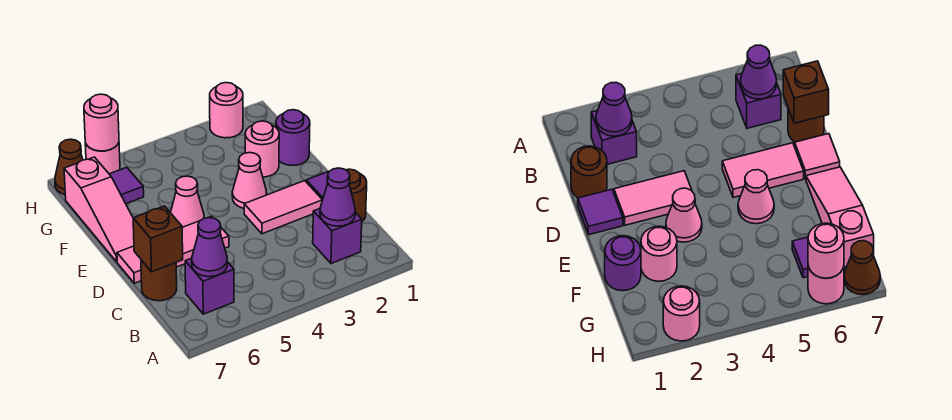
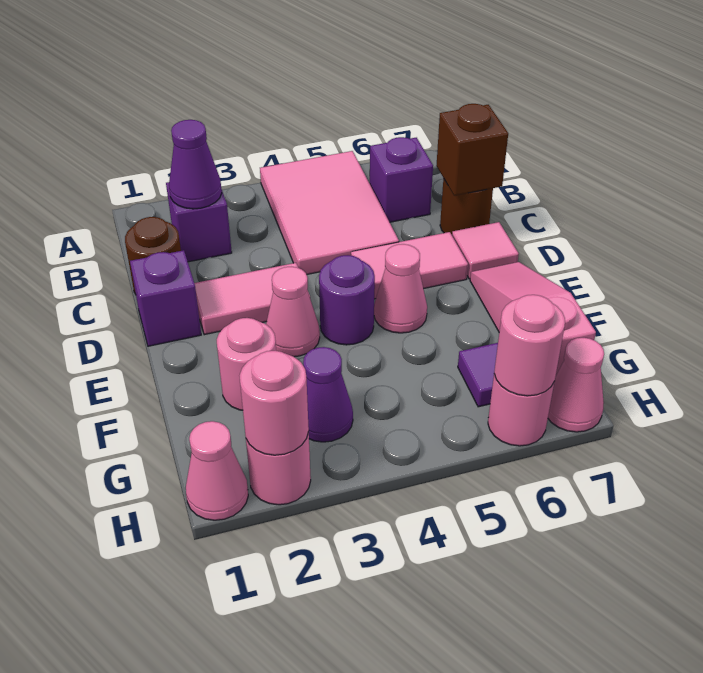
none -> pink tile A4:C5 level 1
purple cone B6 level 2 -> purple cone G3 level 1
purple tile D1 level 1 -> purple brick D1 level 1
purple round brick F1 level 1 -> purple round brick E4 level 1
none -> pink cone H1 level 1
none -> pink round brick H2 level 2
brown cone H7 level 1 -> pink cone H7 level 1

